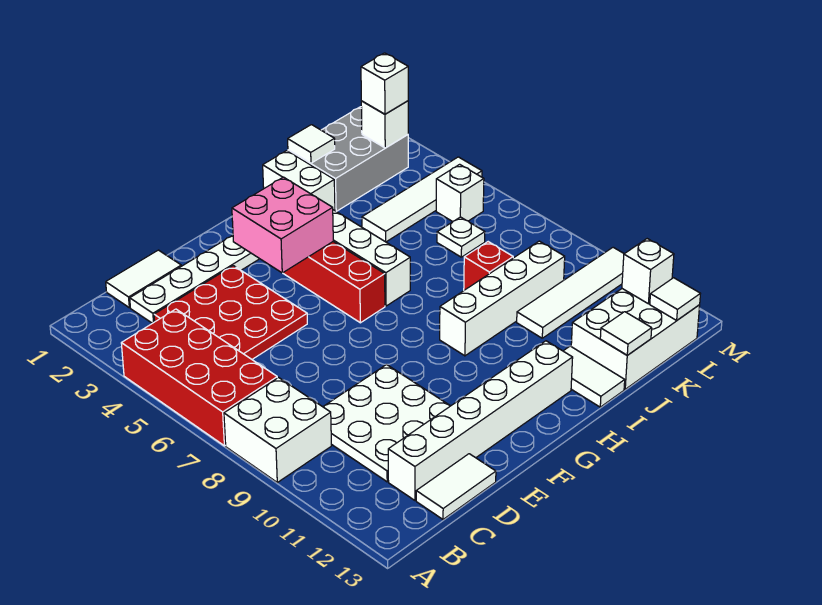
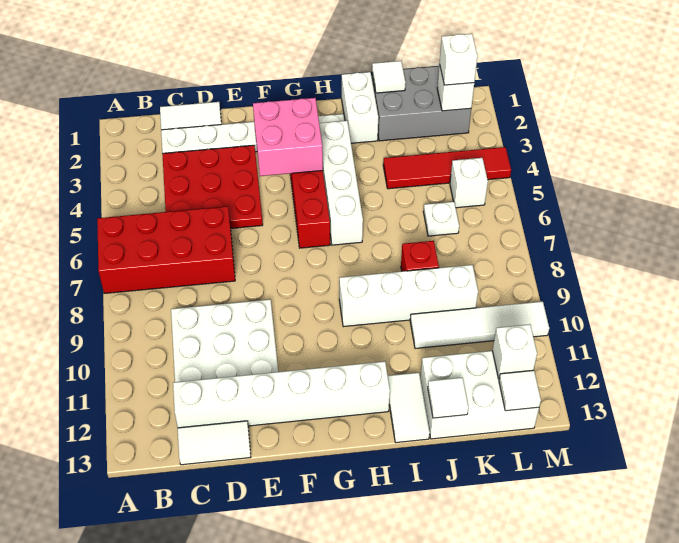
red brick A4:B7 level 1 -> red brick A6:D7 level 1
white brick A8:B9 level 1 -> none
white tile J4:M4 level 1 -> red tile J4:M4 level 1

